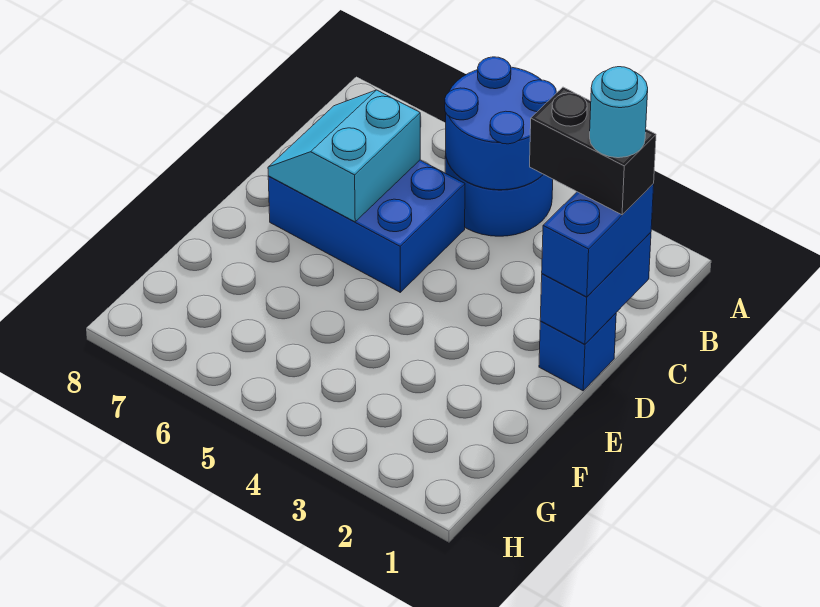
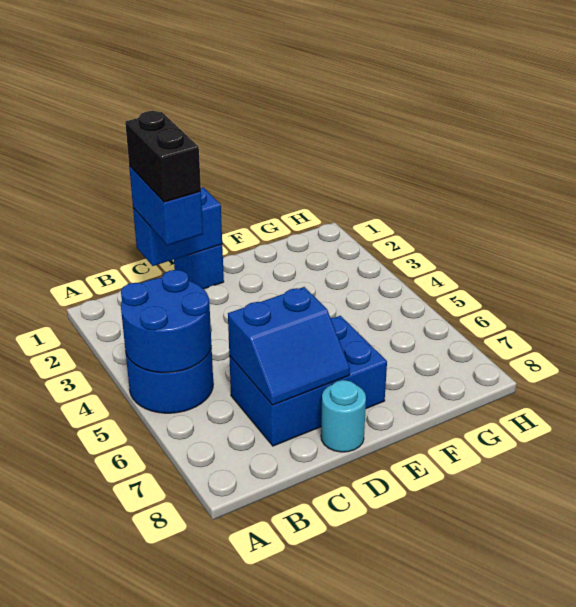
blue brick C1:D1 level 3 -> blue brick C1:C2 level 3
cyan round brick C1 level 5 -> cyan round brick D8 level 1
blue brick C5:D7 level 1 -> blue brick C6:E7 level 1
cyan slope C6:D7 level 2 top 6 -> blue slope C6:D7 level 2 top 6

